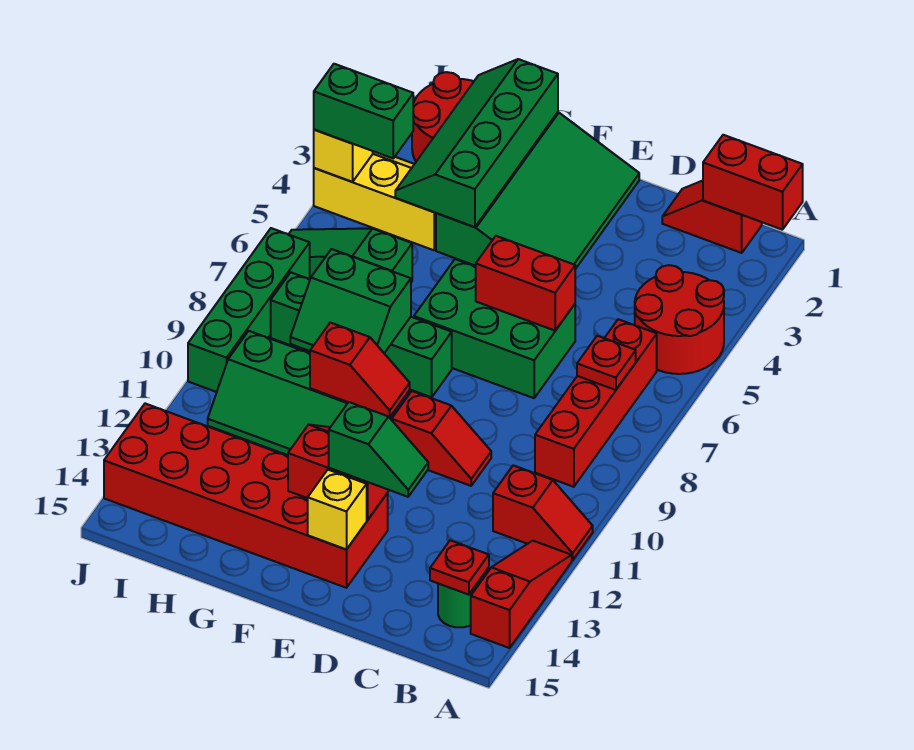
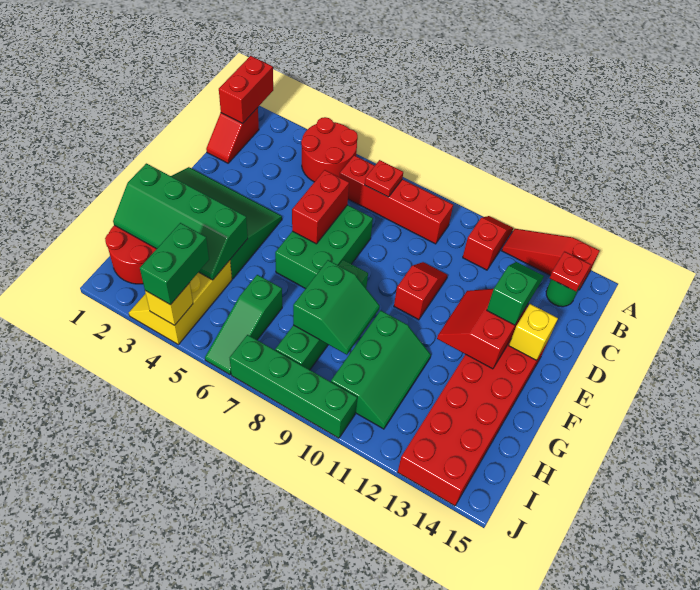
red slope F10:G10 level 2 top G -> none

